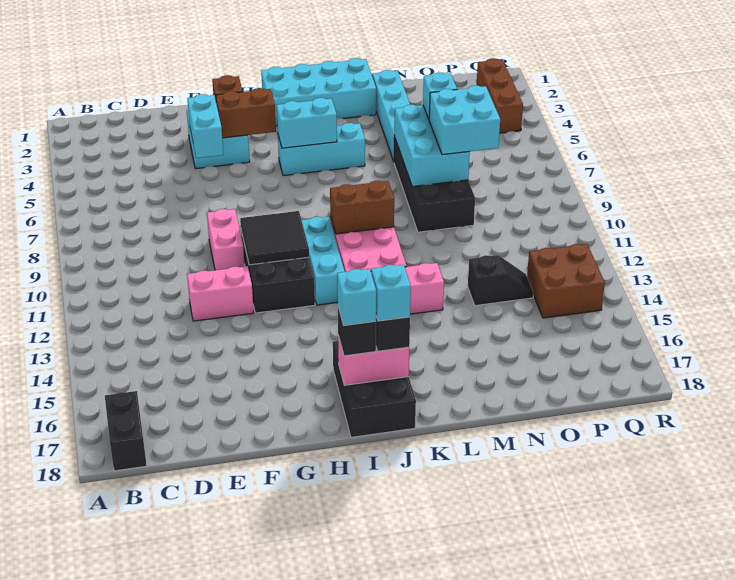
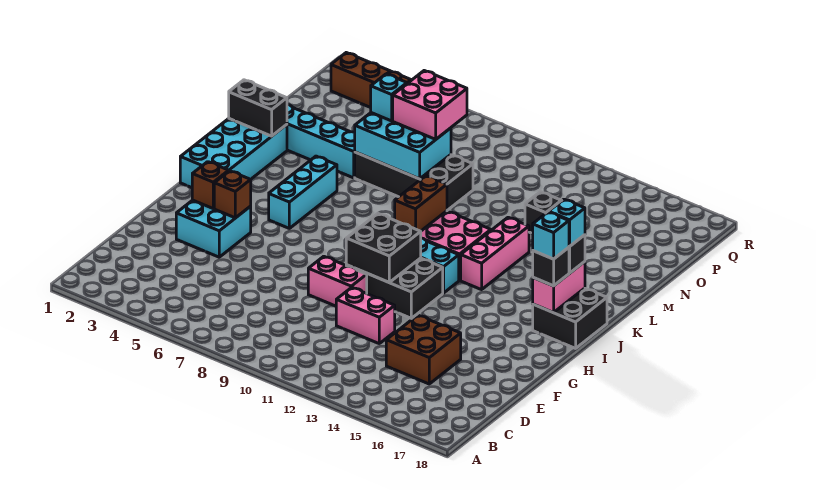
black brick B17:B18 level 1 -> black brick L1:L2 level 2
pink brick E12:F12 level 1 -> pink brick E11:E12 level 1
cyan brick F4:F5 level 2 -> none
brown brick G4:H4 level 2 -> brown brick G4 level 2
black tile G10:H11 level 2 -> black brick G10:H11 level 2
cyan brick I5:J5 level 2 -> none
black brick I16:J18 level 1 -> black brick I17:J18 level 1
cyan brick N7:O8 level 3 -> pink brick N7:O8 level 3
brown brick P13:Q14 level 1 -> brown brick D14:E15 level 1

